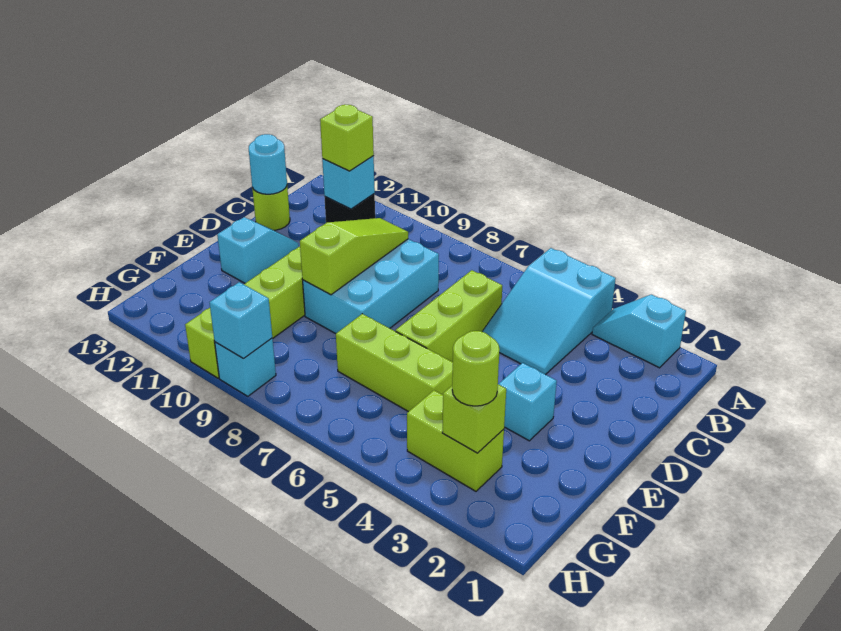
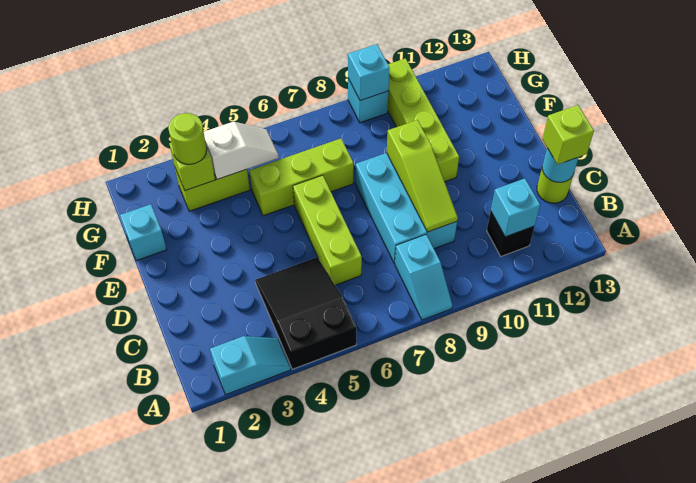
cyan slope A4:C5 level 1 top A -> black slope A4:C5 level 1 top A
lime brick B11 level 3 -> lime brick C13 level 3
cyan slope D12:E12 level 1 top E -> cyan slope A8:B8 level 1 top B
cyan brick E3 level 1 -> cyan brick F1 level 1
none -> white slope G4:G5 level 2 top 4

